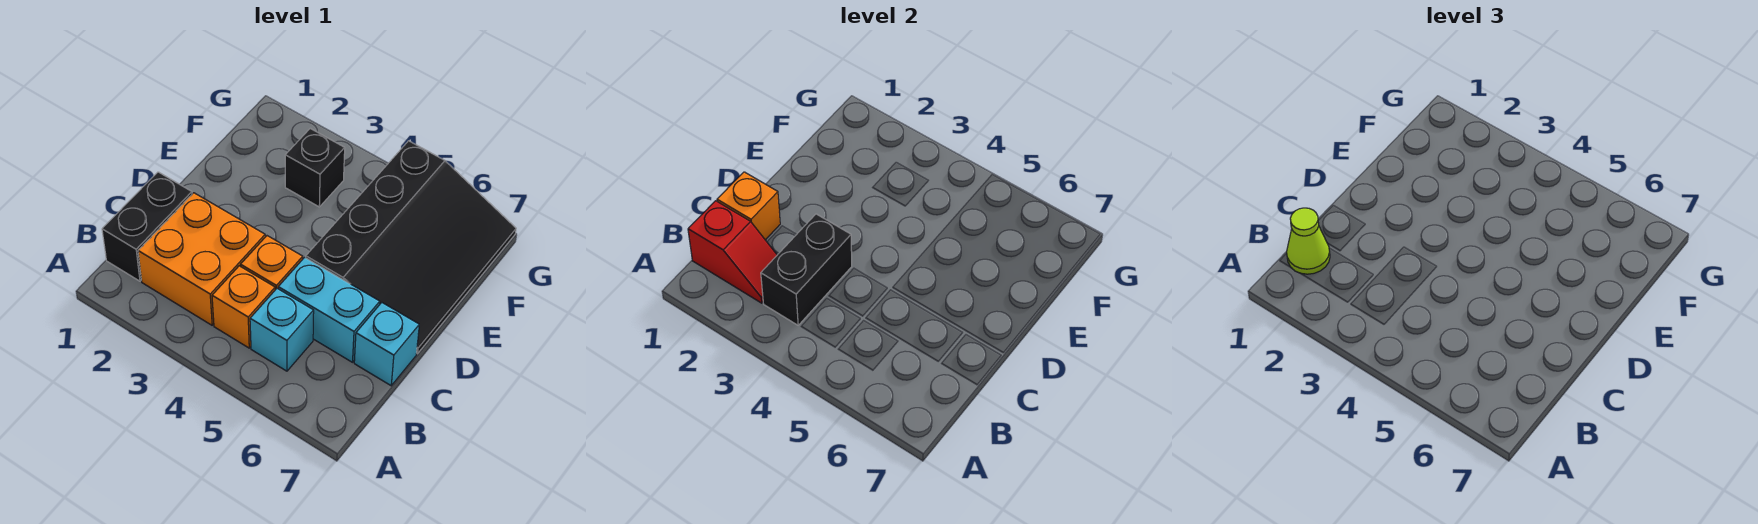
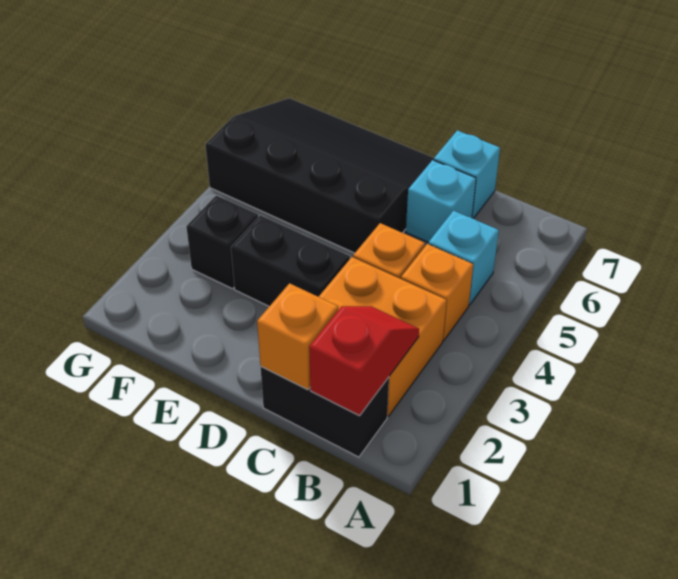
lime cone B1 level 3 -> none
black brick B3:C3 level 2 -> black brick D3:E3 level 1
cyan brick C5:C6 level 1 -> cyan brick C6 level 1

